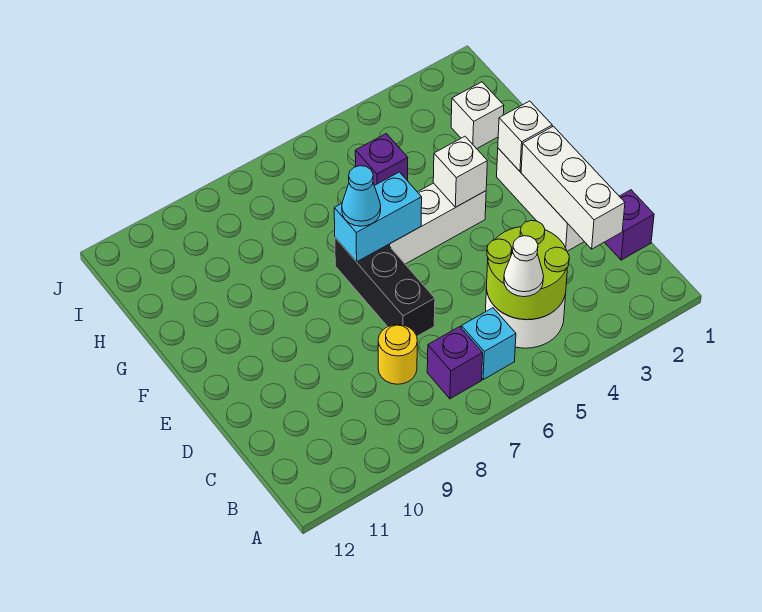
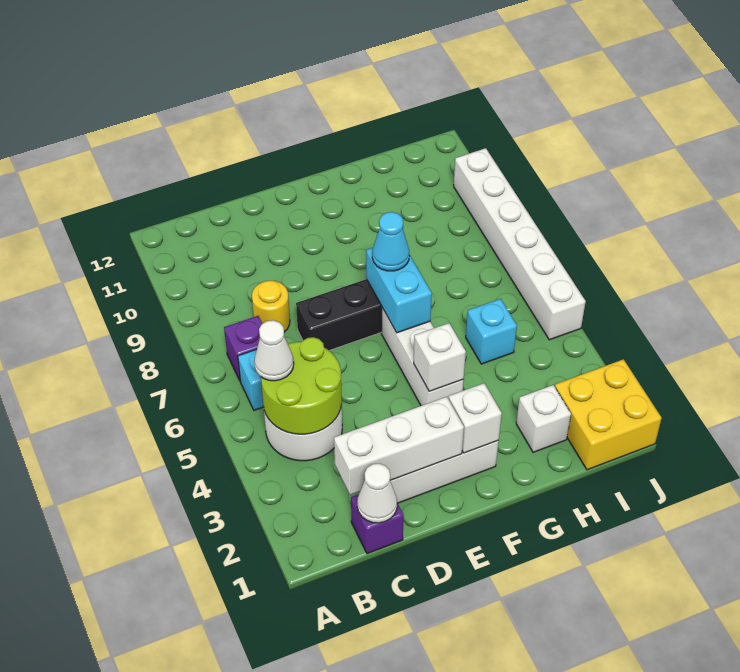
none -> white cone C1 level 2
purple brick H5 level 1 -> cyan brick H5 level 1
none -> yellow brick I1:J2 level 1
none -> white brick J5:J10 level 1

